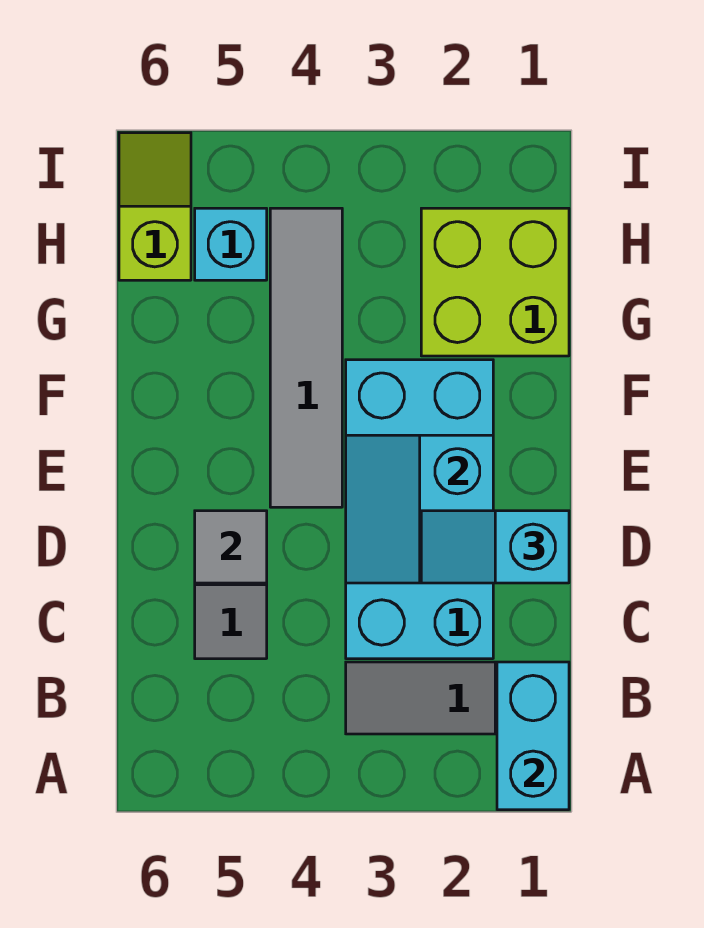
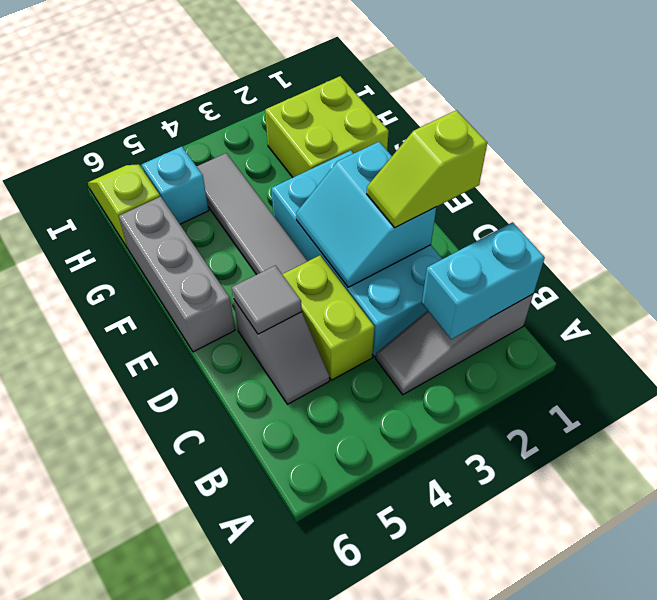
cyan brick A1:B1 level 2 -> cyan brick B1:B2 level 2
none -> lime brick C4:D4 level 1
cyan slope D1:D2 level 3 top 1 -> lime slope D1:D2 level 3 top 1
none -> grey brick E6:G6 level 1

